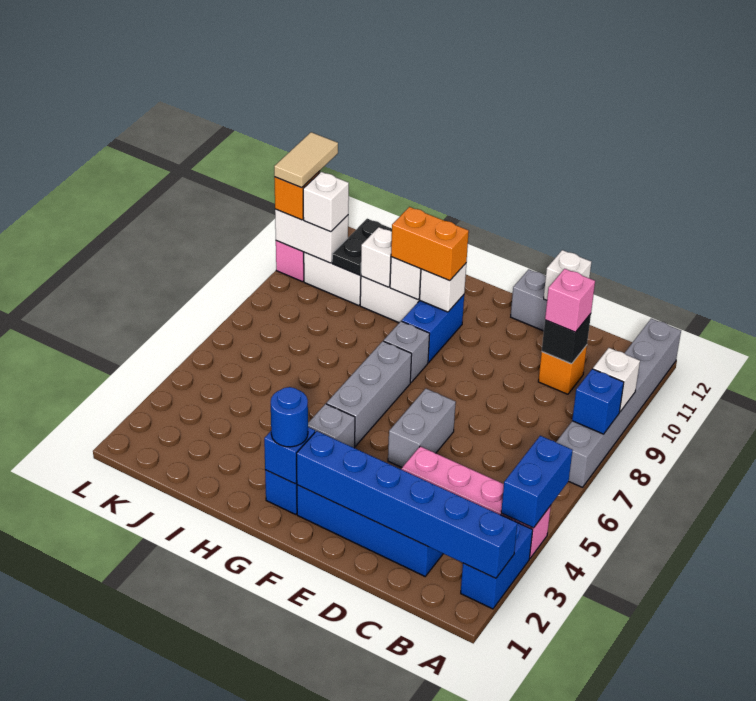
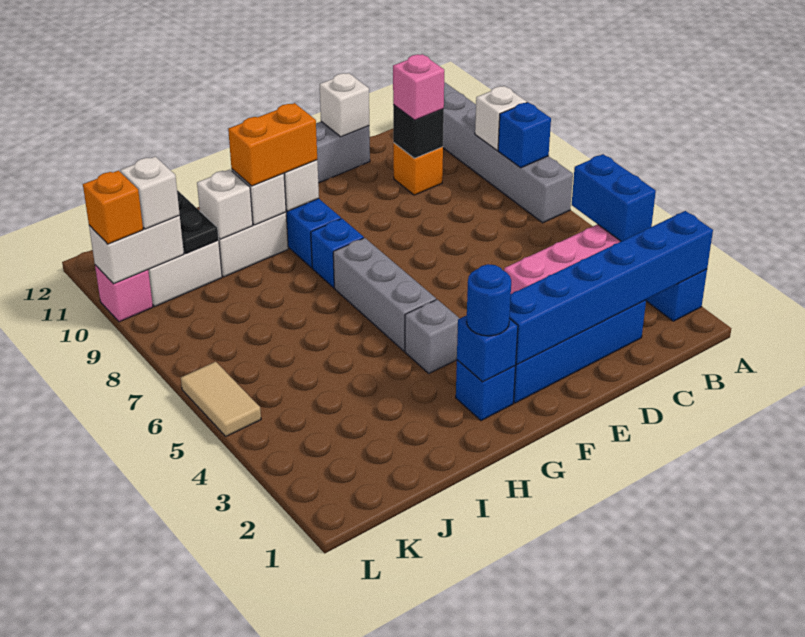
grey brick E5:E6 level 1 -> none
grey brick G8 level 1 -> blue brick G8 level 1
tan tile L10:L11 level 4 -> tan tile L5:L6 level 1

